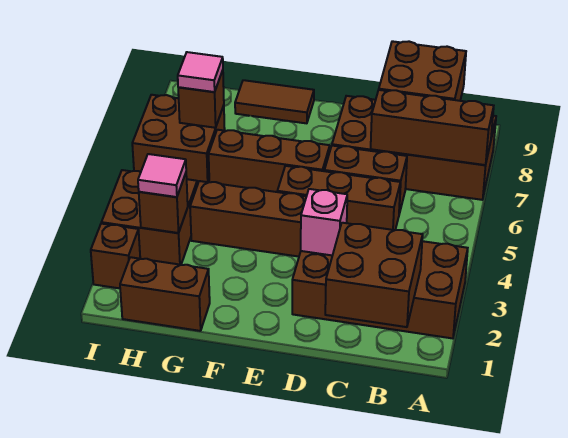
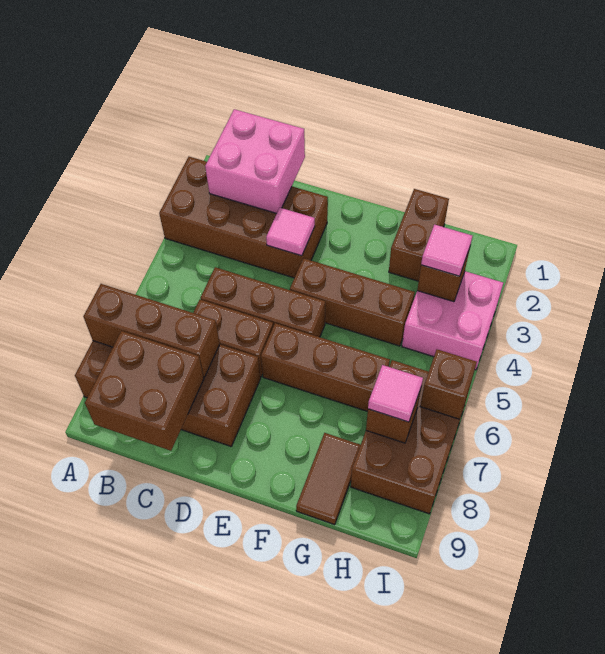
brown brick B1:C2 level 2 -> pink brick B1:C2 level 2
pink brick D3 level 2 -> pink tile D3 level 2
brown tile F9:G9 level 1 -> brown tile G8:G9 level 1
brown brick G1:H1 level 1 -> brown brick G1:G2 level 1
brown brick H3:I4 level 1 -> pink brick H3:I4 level 1
brown brick H6:I7 level 1 -> brown brick H6:I8 level 1
brown brick I2 level 1 -> brown brick I6 level 2

